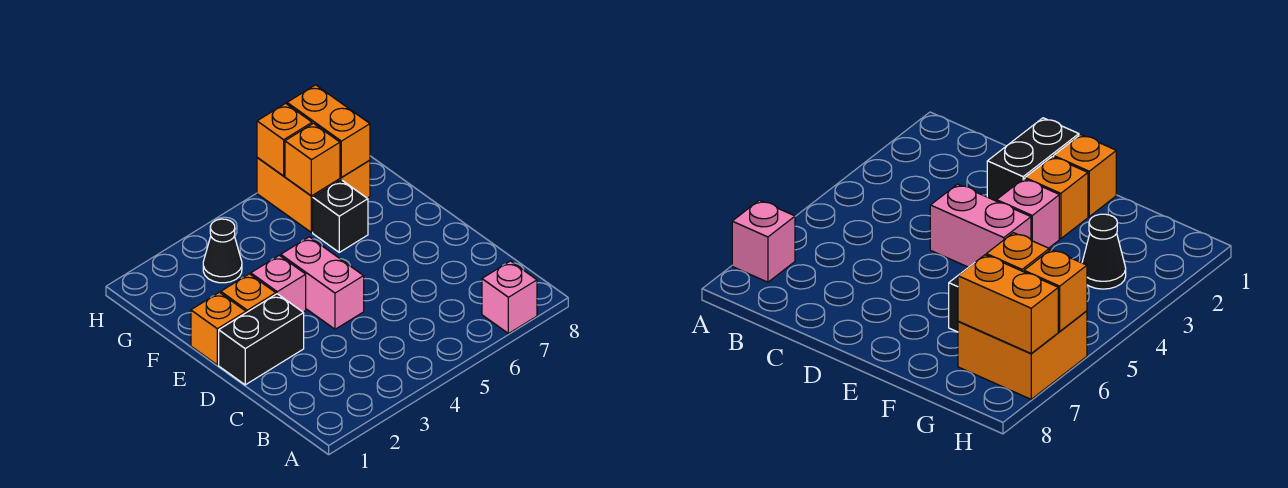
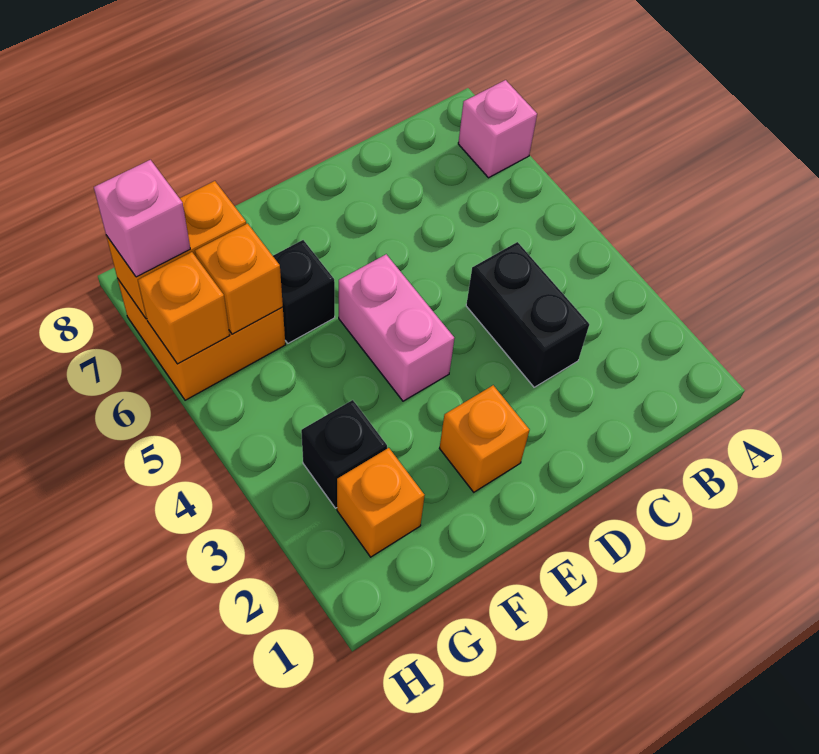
black brick D1:D2 level 1 -> black brick C3:C4 level 1
pink brick D4:E4 level 1 -> pink brick E4:E5 level 1
orange brick E1 level 1 -> orange brick G2 level 1
pink brick E3 level 1 -> pink brick H7 level 3
black cone G3 level 1 -> black brick G3 level 1

